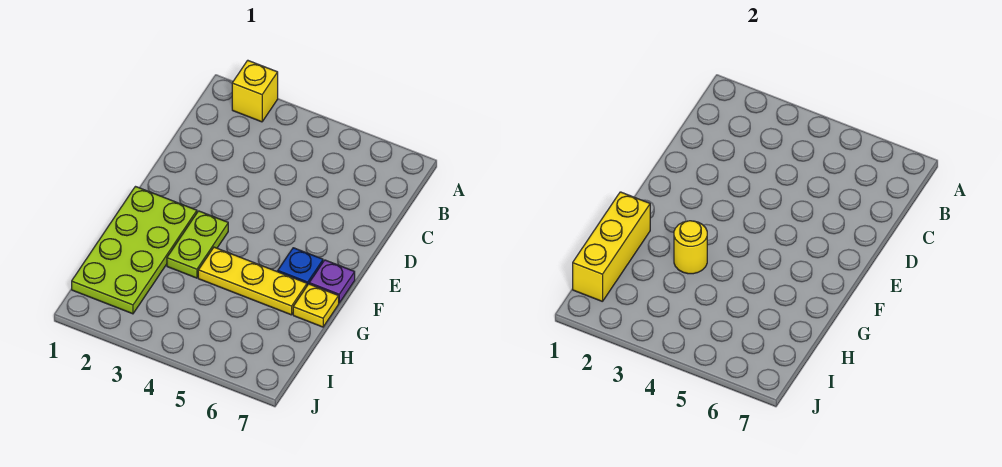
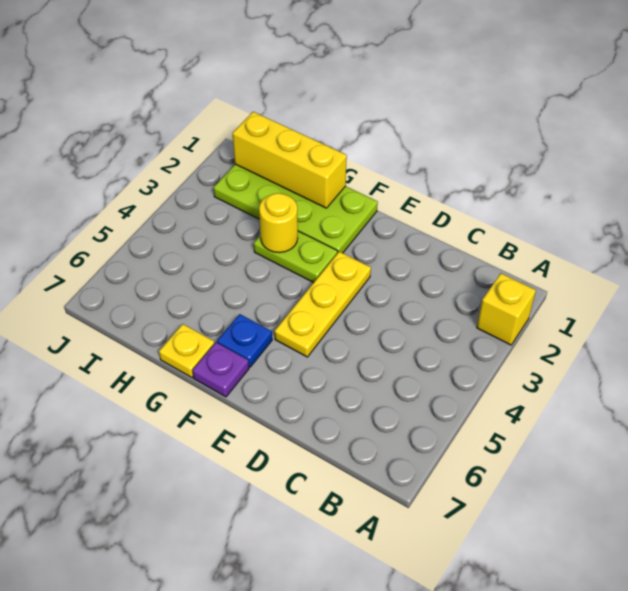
yellow plate G4:G6 level 1 -> yellow plate E3:E5 level 1

